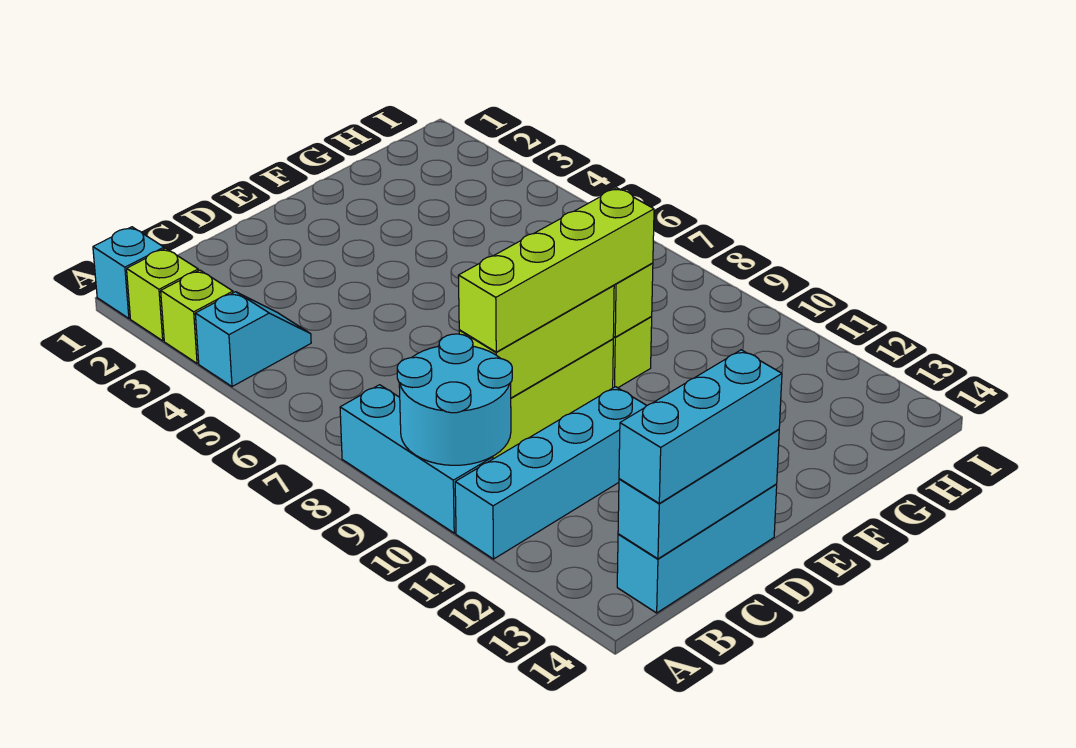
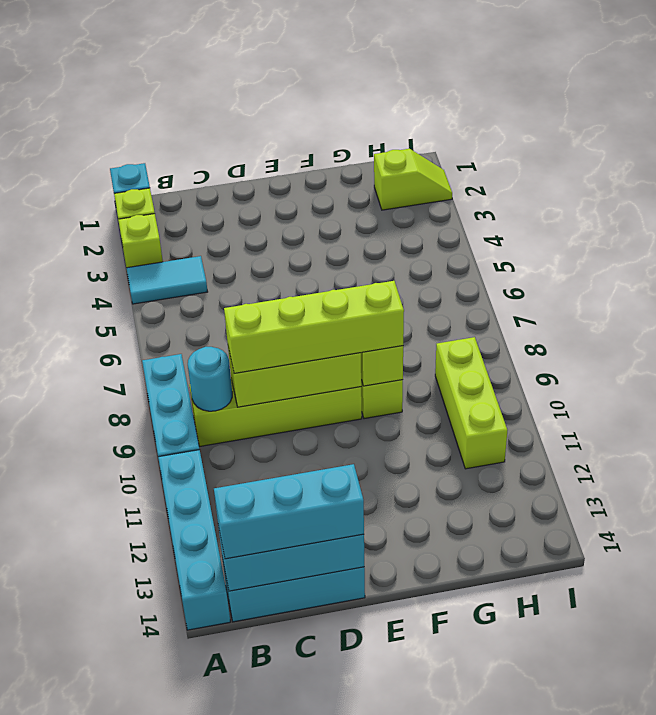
cyan slope A4:B4 level 1 top A -> cyan tile A4:B4 level 1
cyan round brick A9:B10 level 2 -> cyan round brick B9 level 2
cyan brick A11:D11 level 1 -> cyan brick A11:A14 level 1
none -> lime slope H2:I2 level 1 top H
none -> lime brick H9:H11 level 1

